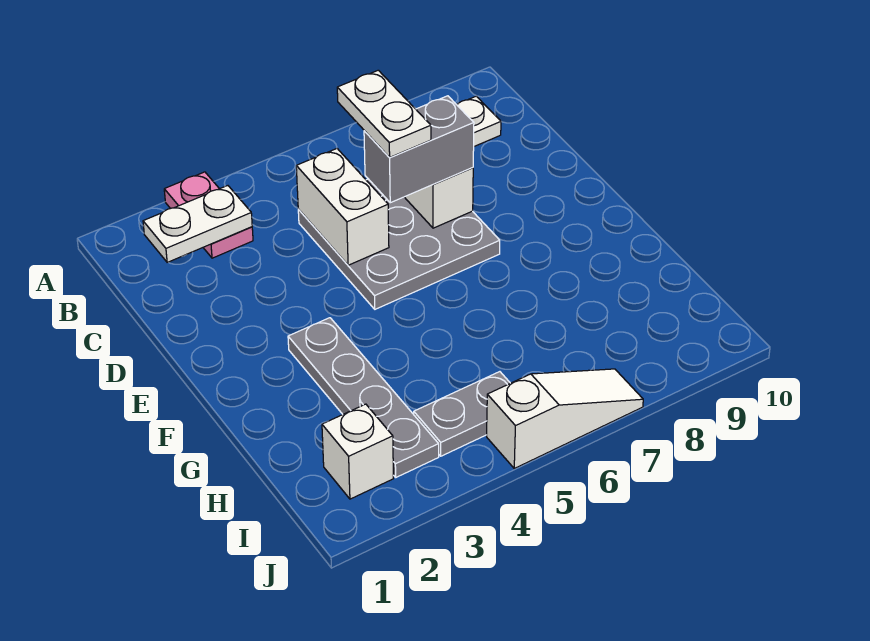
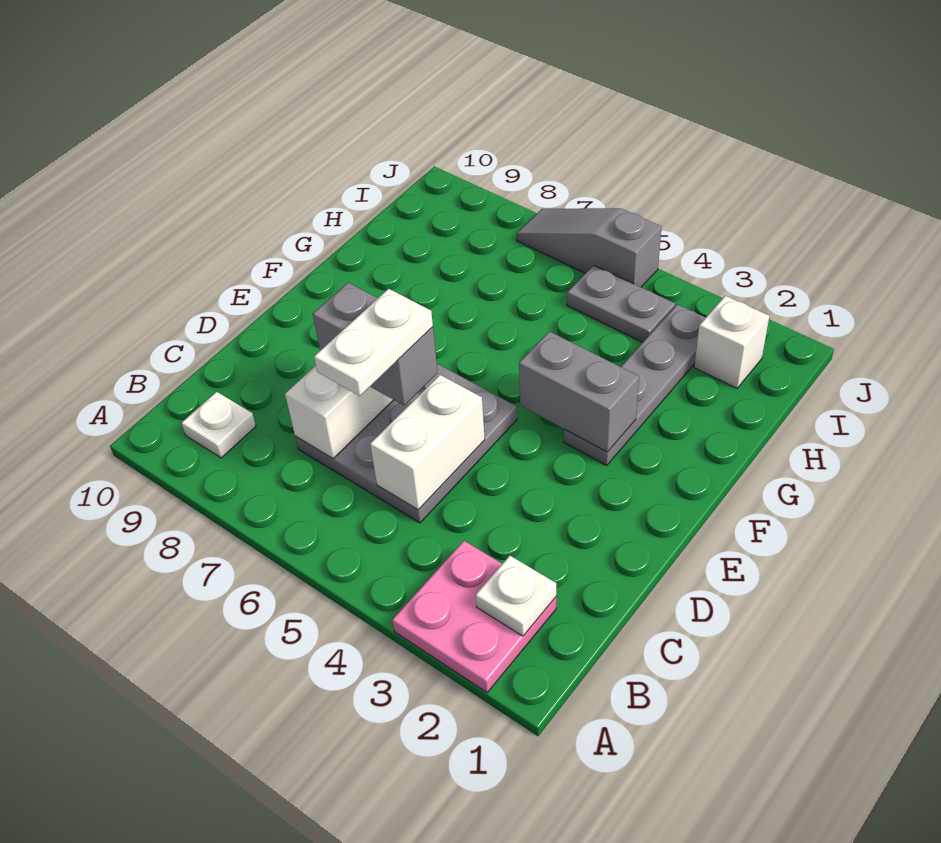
pink plate A3:B3 level 1 -> pink plate A2:B3 level 1
white plate B2:B3 level 2 -> white plate B2 level 2
none -> grey brick F3:F4 level 2
white slope J5:J7 level 1 top 5 -> grey slope J5:J7 level 1 top 5

